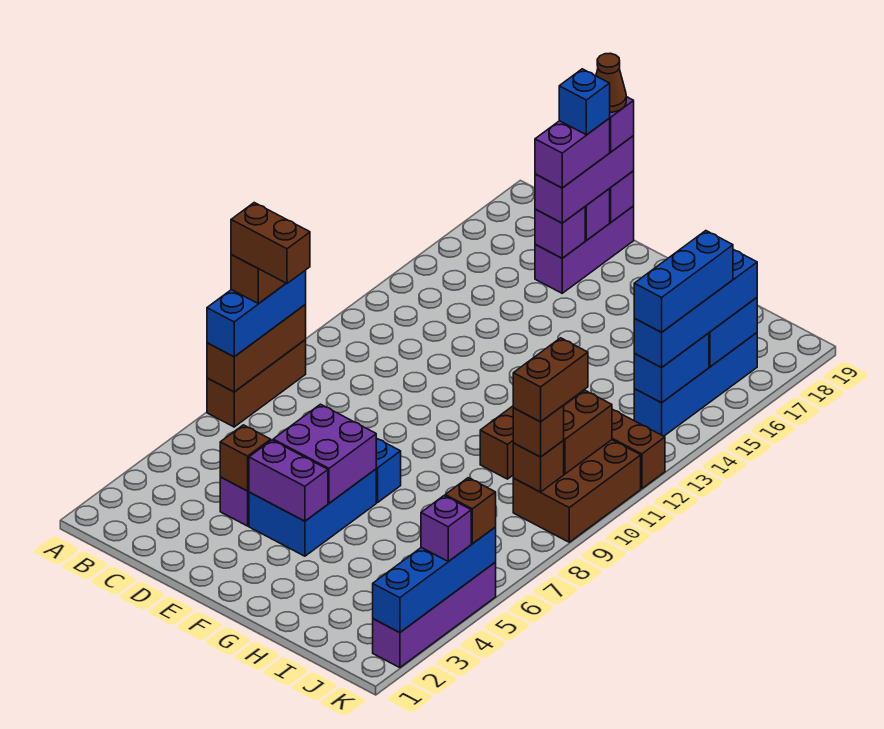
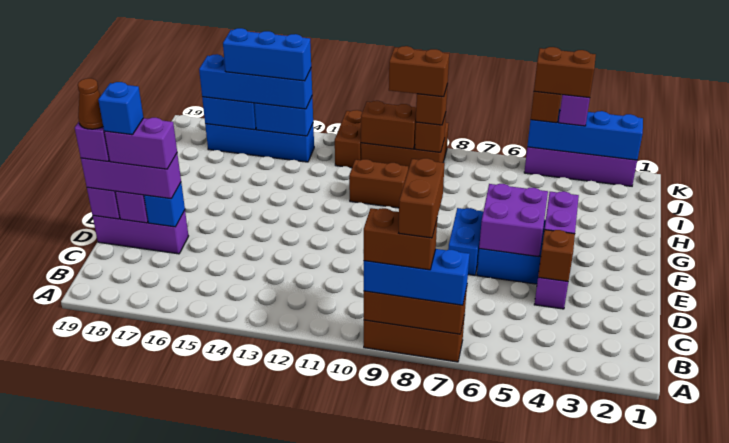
purple brick D17 level 2 -> blue brick D17 level 2
none -> brown brick K4:K5 level 4

